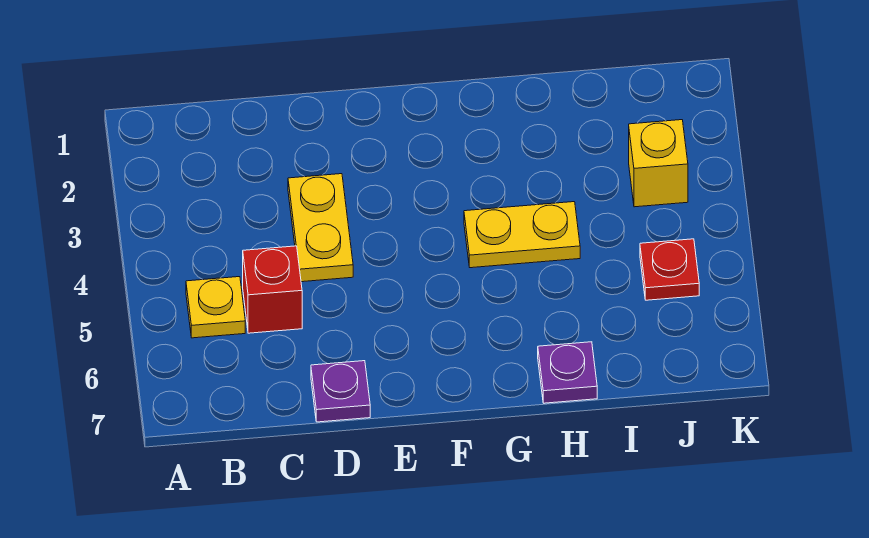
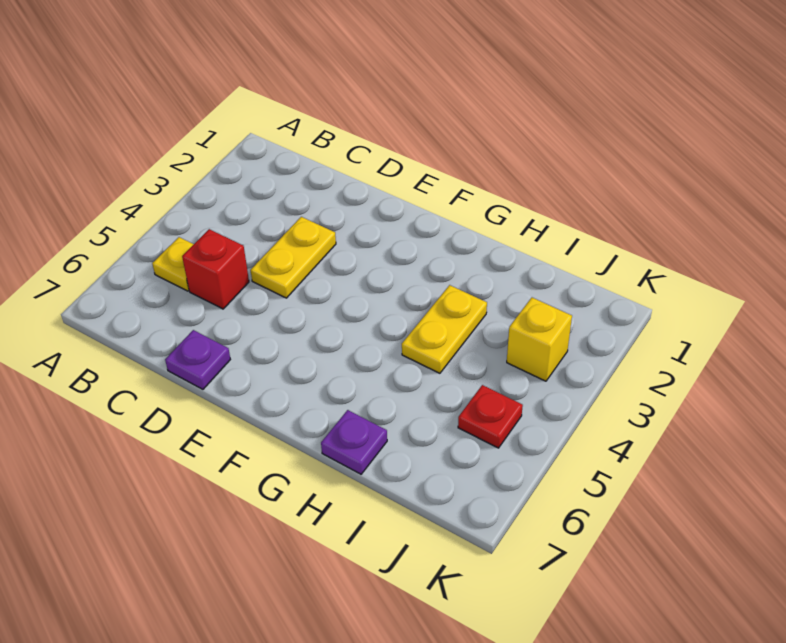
yellow plate G4:H4 level 1 -> yellow plate H3:H4 level 1

